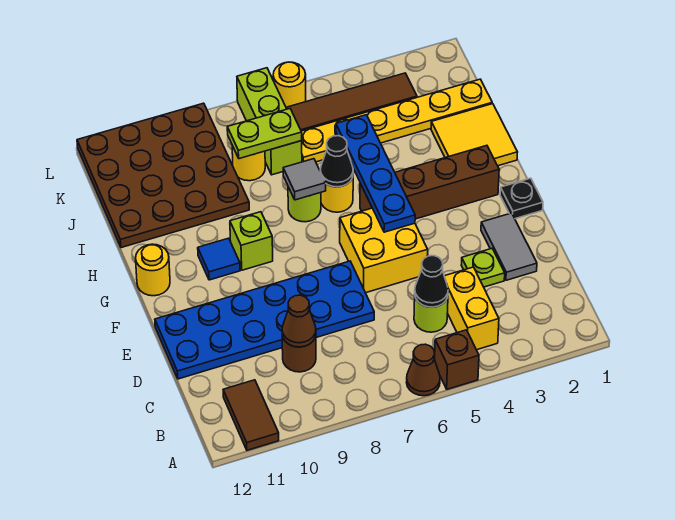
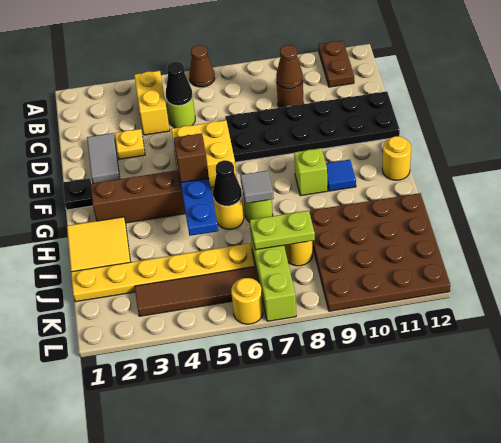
brown brick A5 level 1 -> brown brick G5 level 3
brown tile A11:B11 level 1 -> brown plate A11:B11 level 1
lime plate D3 level 1 -> yellow plate D3 level 1
blue plate D7:E12 level 1 -> black plate D7:E12 level 1

